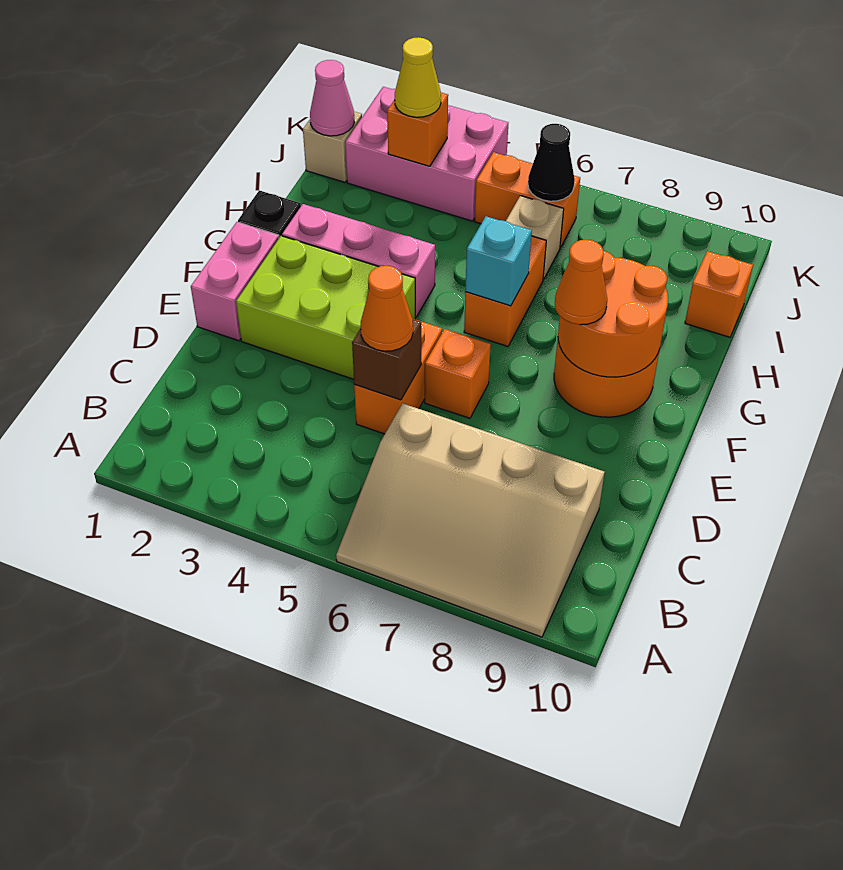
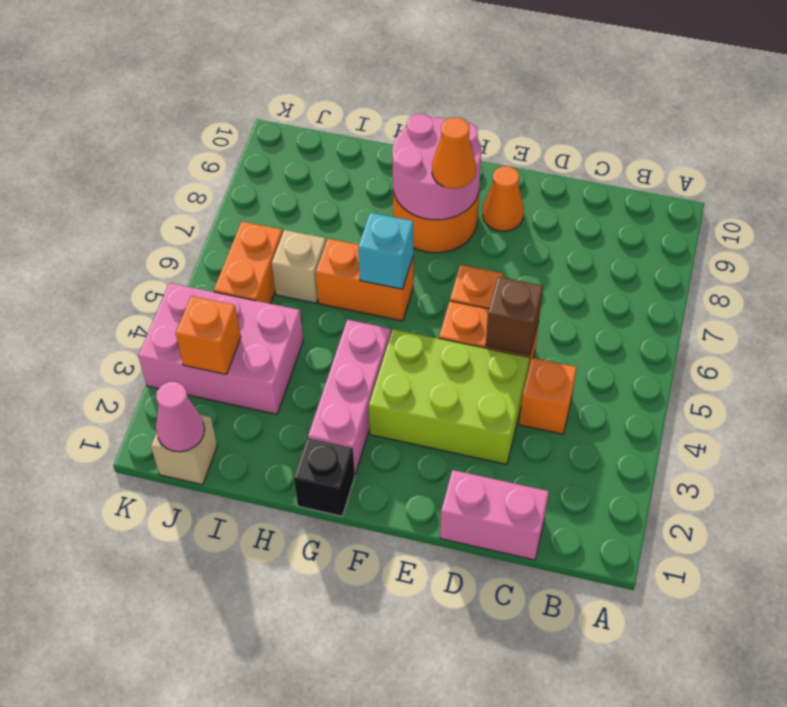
tan slope A6:C9 level 1 top C -> none
orange cone D5 level 3 -> orange cone E9 level 1
pink brick E1:F1 level 1 -> pink brick C1:D1 level 1
lime brick E2:F4 level 1 -> lime brick D3:F4 level 1
orange round brick F8:G9 level 2 -> pink round brick F8:G9 level 2
orange brick I10 level 1 -> orange brick C4 level 1
pink brick J2:K4 level 1 -> pink brick I3:K4 level 1
yellow cone J3 level 3 -> none
black cone J6 level 2 -> none

